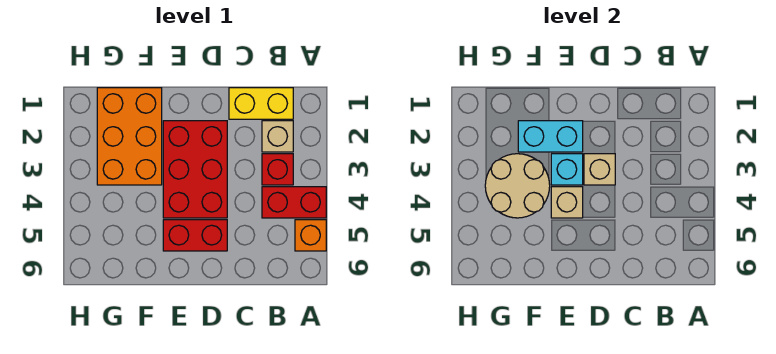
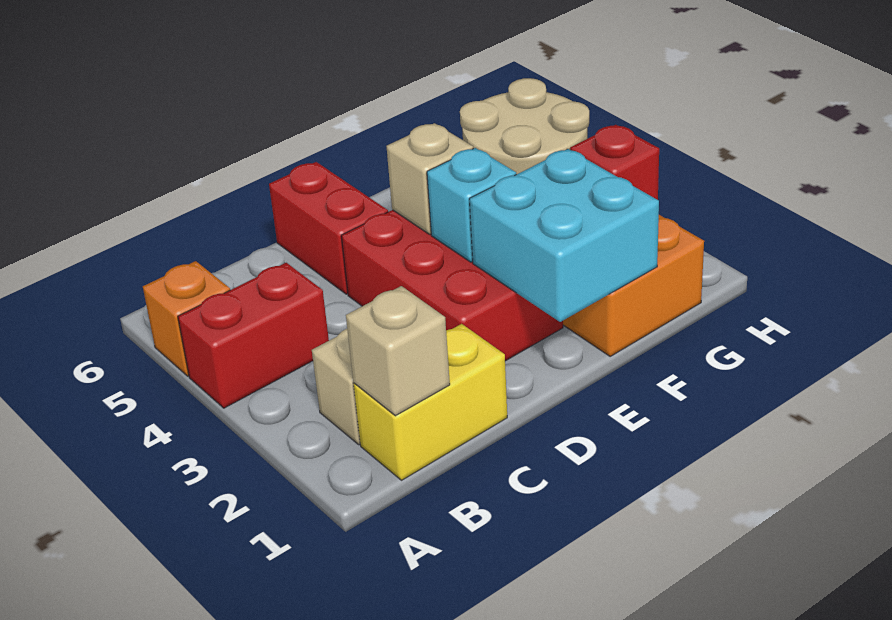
red brick B3 level 1 -> red brick G2 level 2
tan brick D3 level 2 -> tan brick B1 level 2
red brick D5:E5 level 1 -> red brick D5:D6 level 1
cyan brick E2:F2 level 2 -> cyan brick E1:F2 level 2

